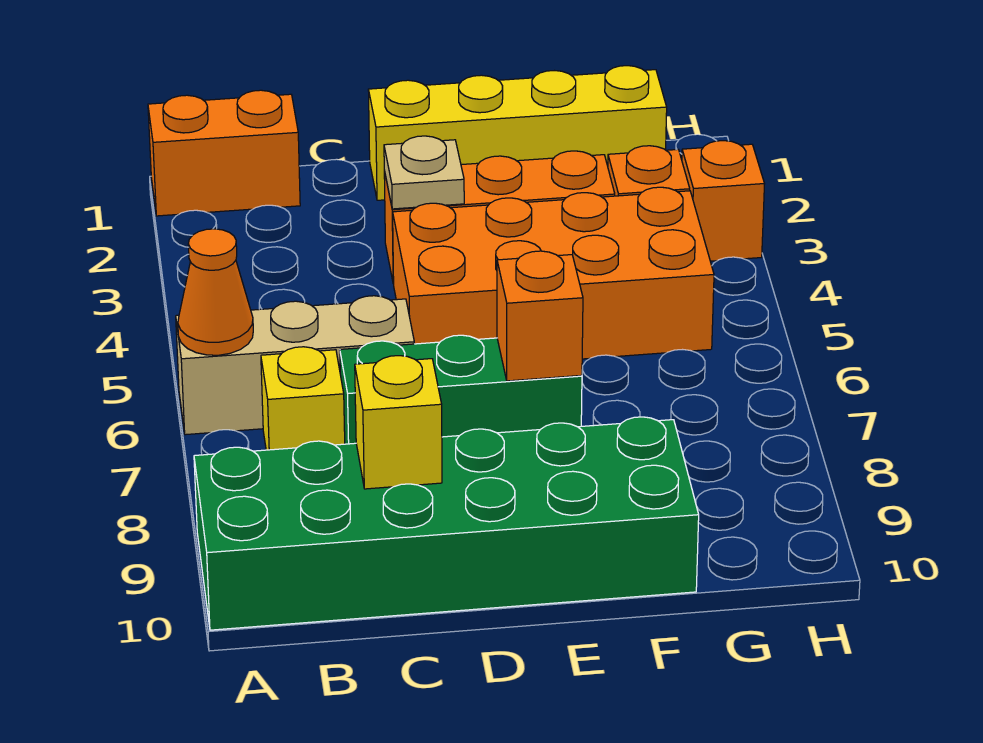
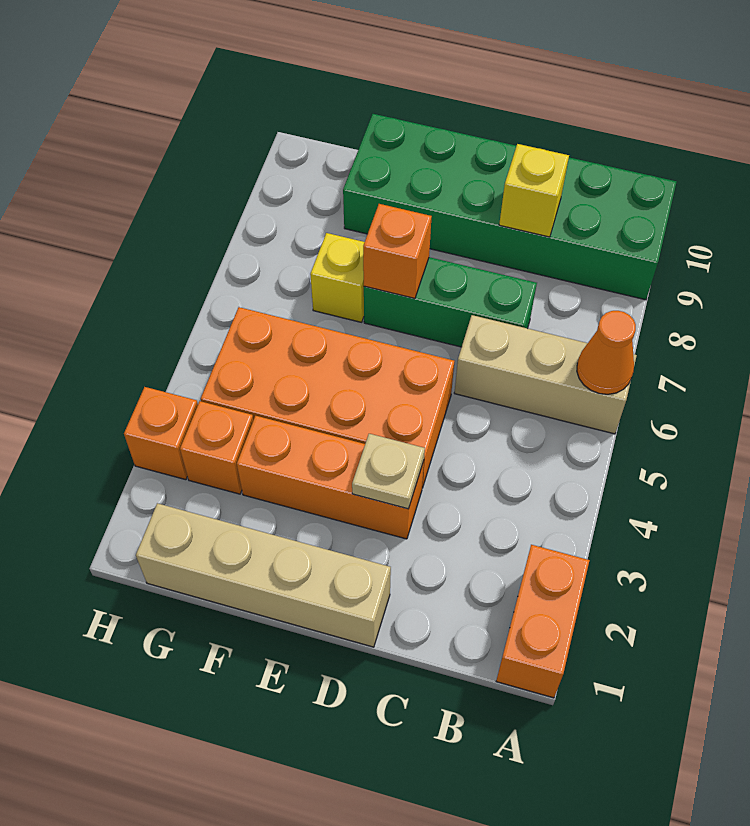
orange brick A1:B1 level 1 -> orange brick A1:A2 level 1
yellow brick B7 level 1 -> yellow brick F7 level 1
yellow brick D1:G1 level 1 -> tan brick D1:G1 level 1

